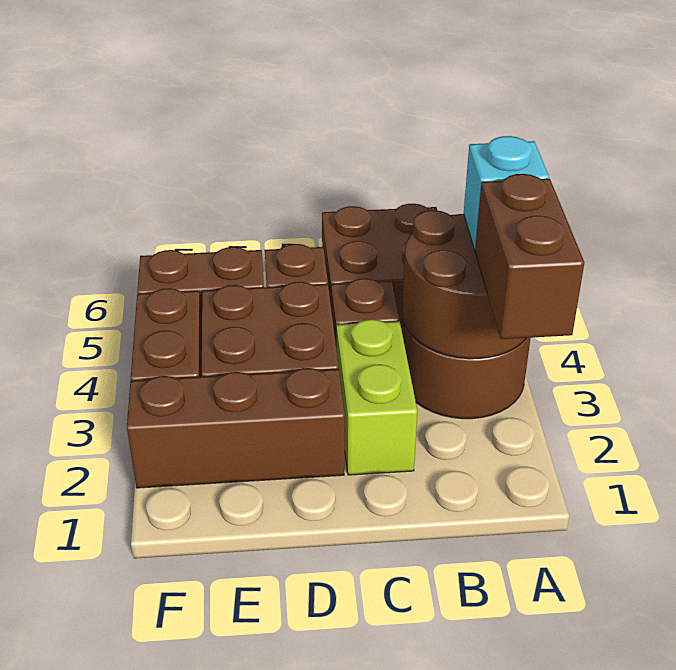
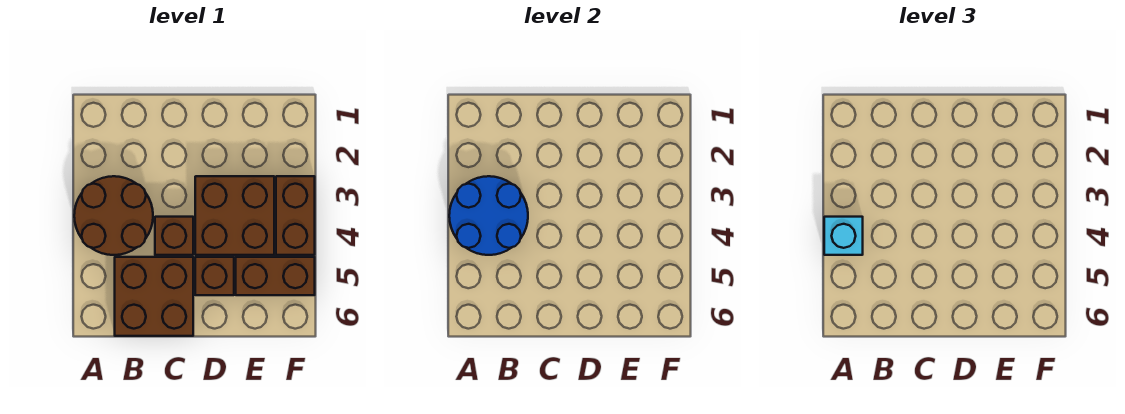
brown brick A2:A3 level 3 -> none
brown round brick A3:B4 level 2 -> blue round brick A3:B4 level 2
lime brick C2:C3 level 1 -> none
brown brick D2:F2 level 1 -> none

